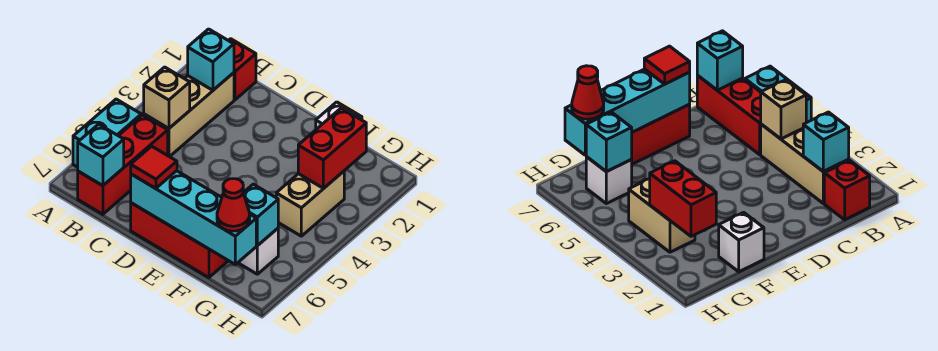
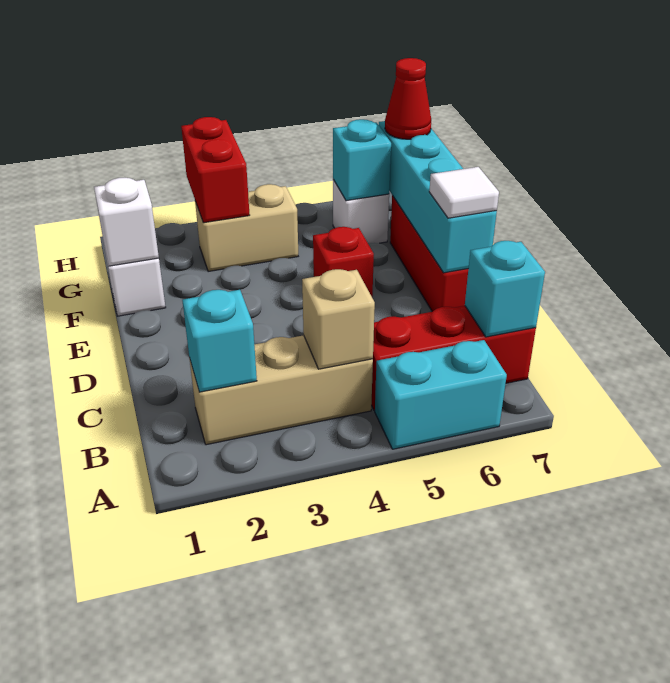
red brick B1 level 1 -> red brick E5 level 1
red tile D7 level 3 -> white tile D7 level 3
none -> white brick F1 level 2
red brick G2:G3 level 2 -> red brick G3:H3 level 2

